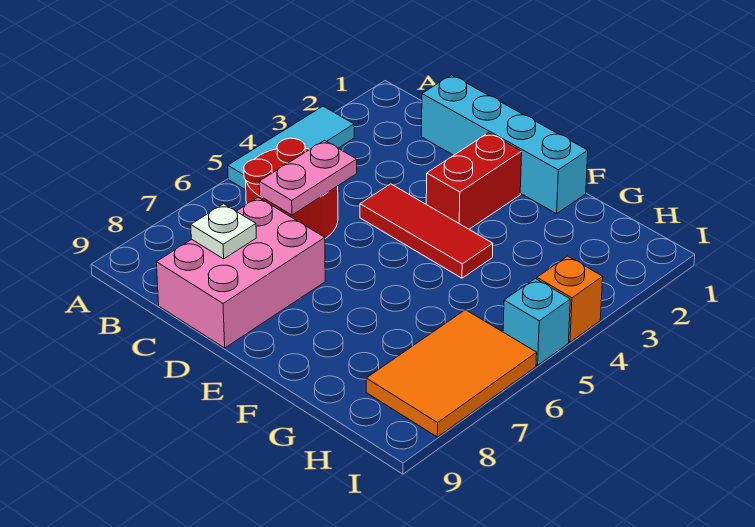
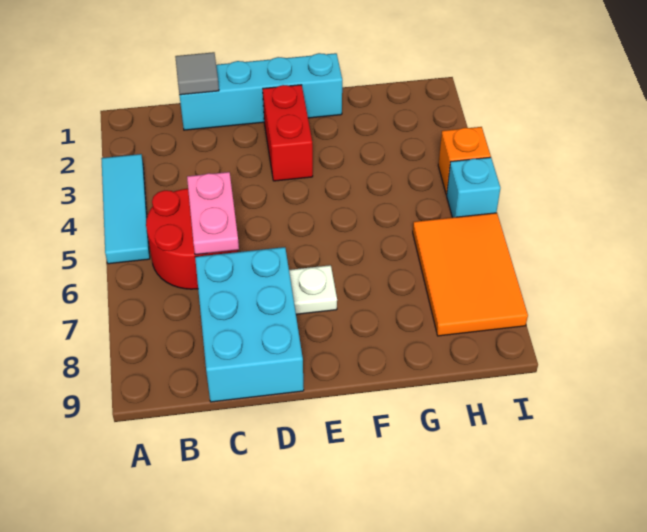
none -> grey tile C1 level 2
pink brick C7:D9 level 1 -> cyan brick C7:D9 level 1
white plate C8 level 2 -> white plate E7 level 1
red tile D4:F4 level 1 -> none

